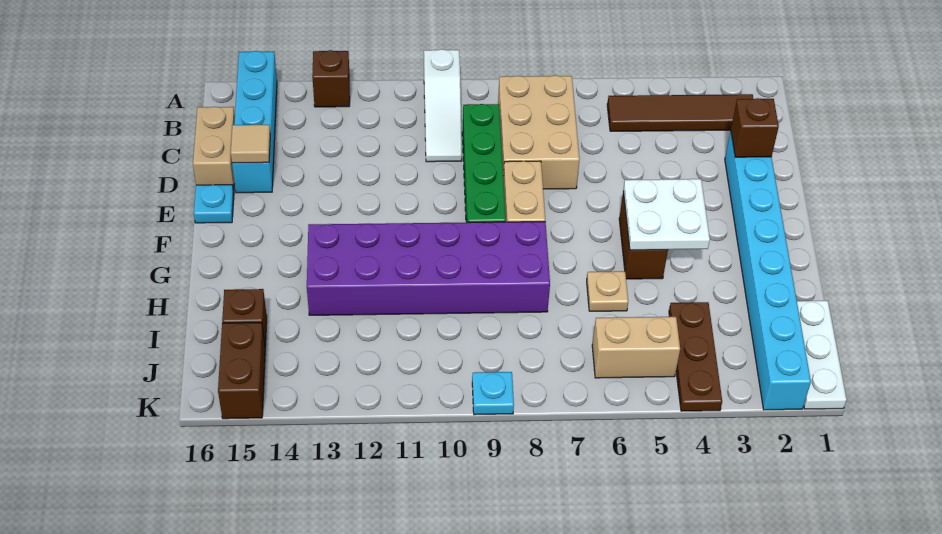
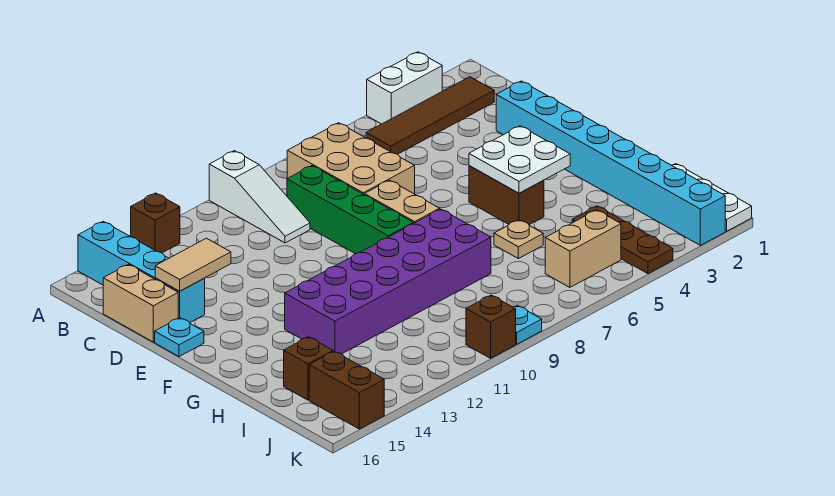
none -> white brick A3:A4 level 1
brown brick D2 level 2 -> brown brick K10 level 1
tan tile D15 level 2 -> tan tile D14:D15 level 2

